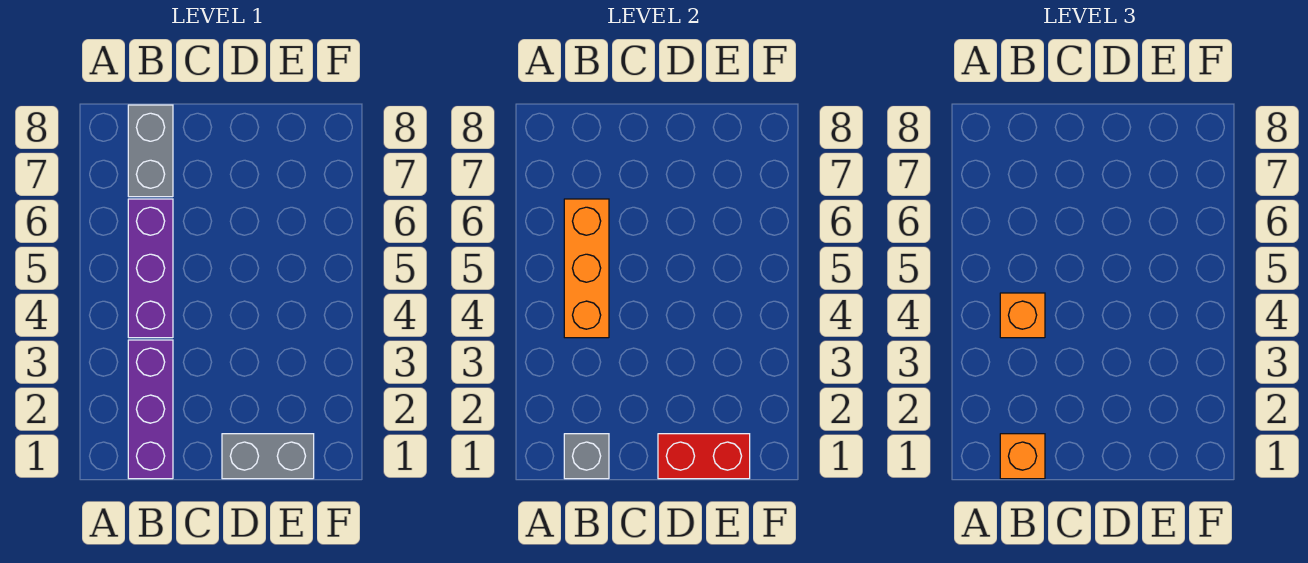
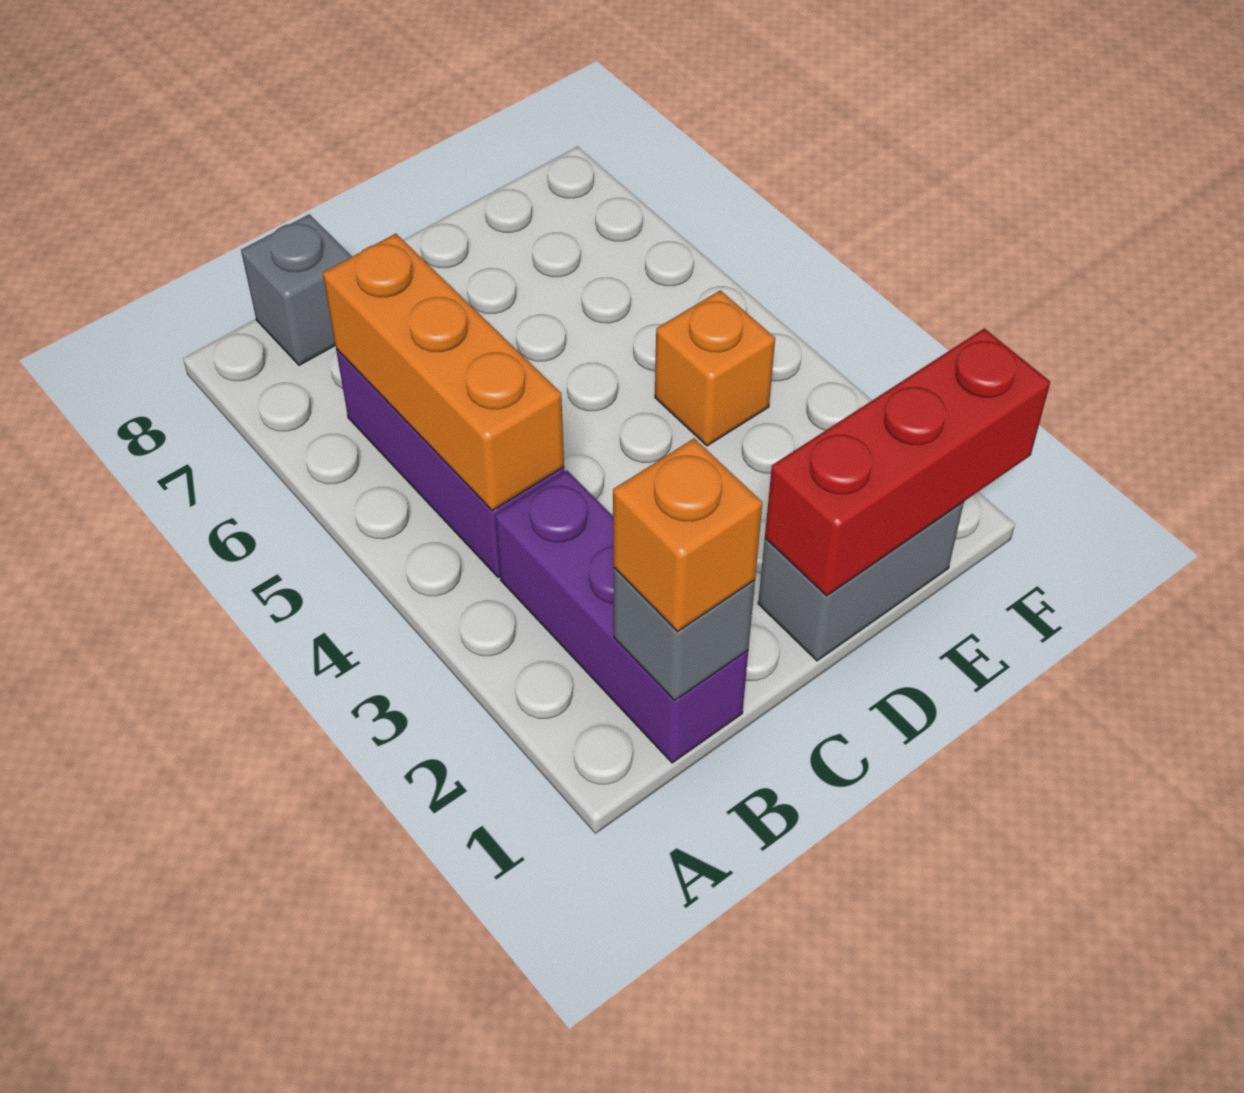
orange brick B4 level 3 -> orange brick E4 level 1
grey brick B7:B8 level 1 -> grey brick B8 level 1
red brick D1:E1 level 2 -> red brick D1:F1 level 2

